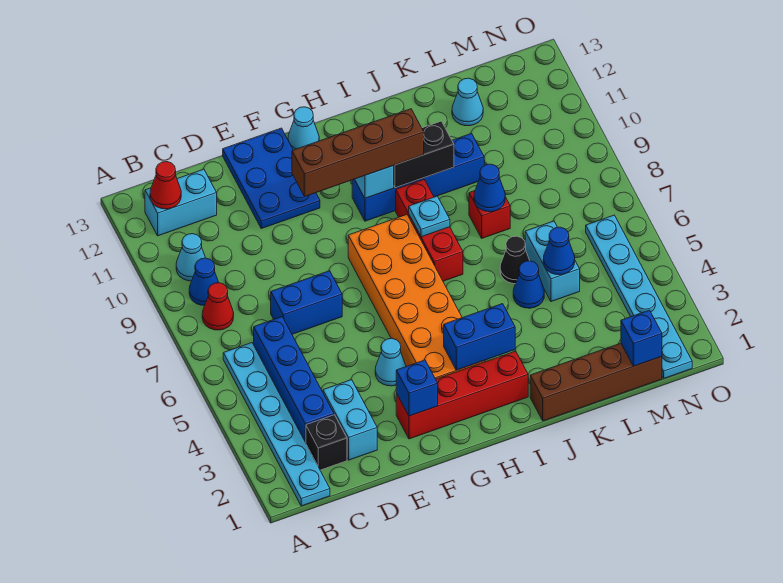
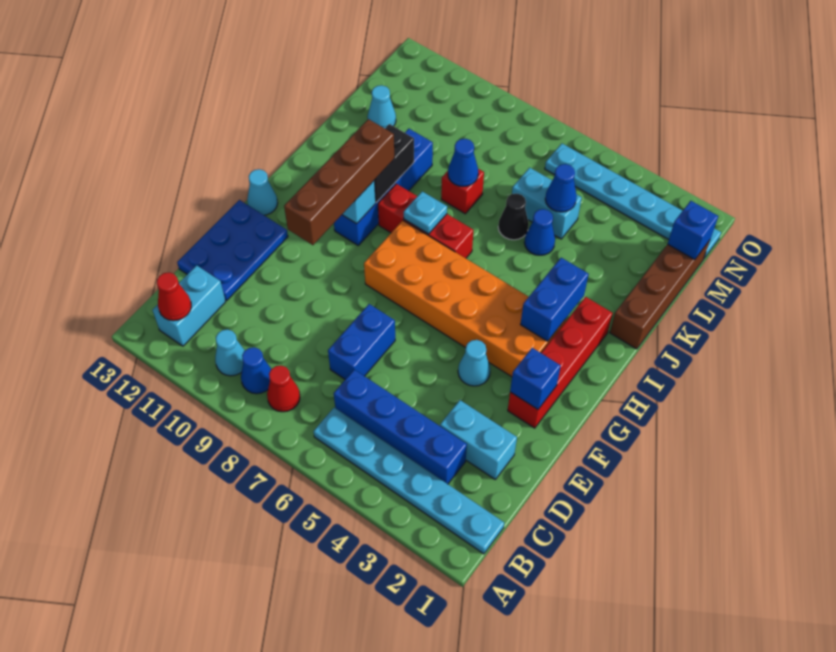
black brick C2 level 1 -> none
blue plate E11:F13 level 1 -> blue plate D12:F13 level 1

